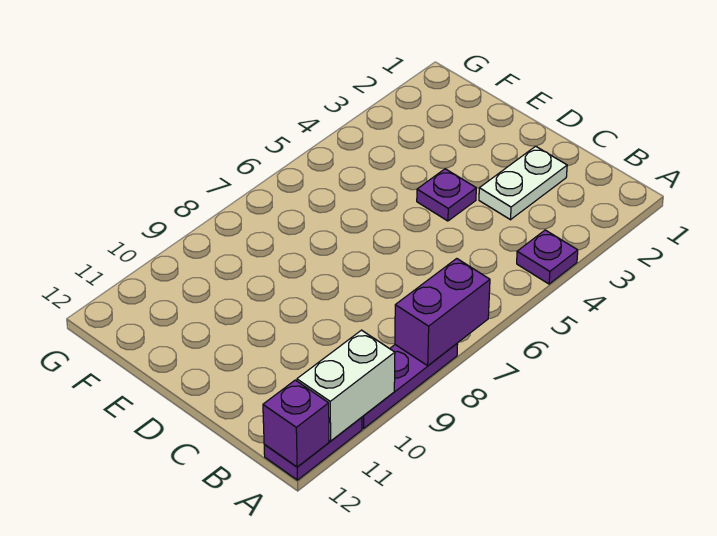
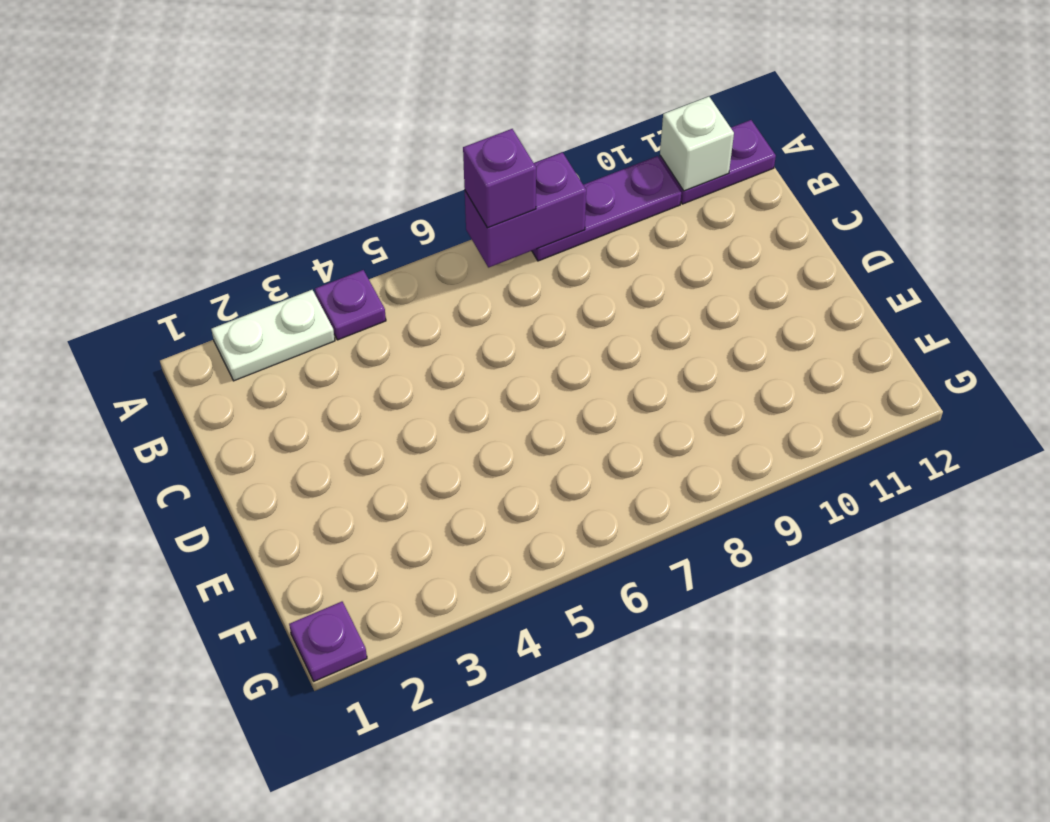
white brick A10:A11 level 2 -> white brick A11 level 2
purple brick A12 level 2 -> purple brick A7 level 3
white plate C2:C3 level 1 -> white plate A2:A3 level 1
purple plate D4 level 1 -> purple plate G1 level 1

